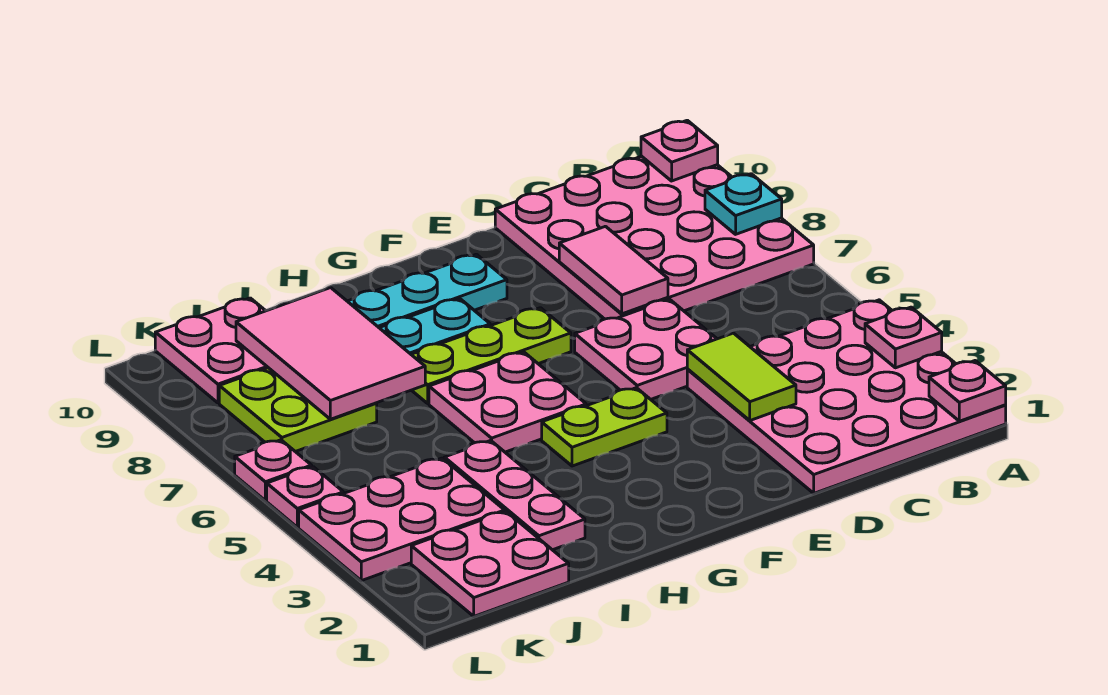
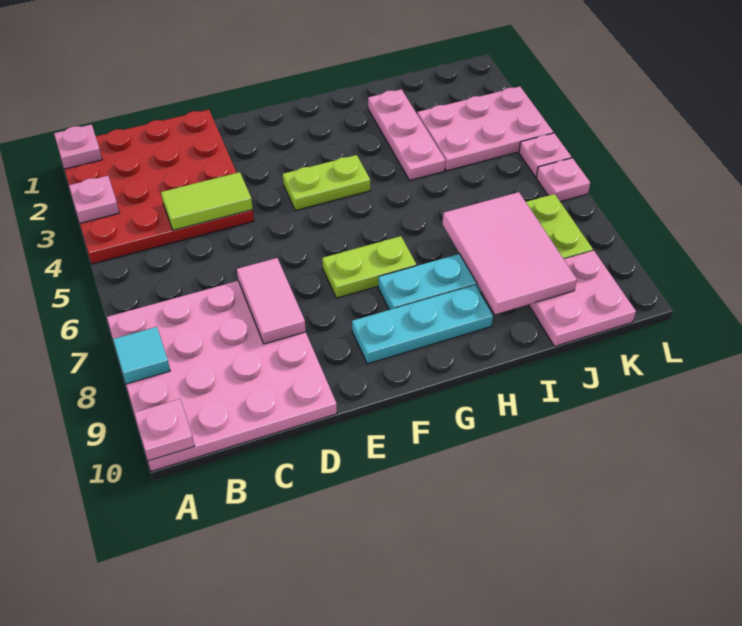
pink plate A1:D4 level 1 -> red plate A1:D4 level 1
cyan plate A8 level 2 -> cyan tile A8 level 2
lime tile D3:D4 level 2 -> lime tile C4:D4 level 2
pink plate D5:E6 level 1 -> none
lime plate F7:H7 level 1 -> lime plate F7:G7 level 1
pink plate G5:H6 level 1 -> none
pink plate J1:K2 level 1 -> none

